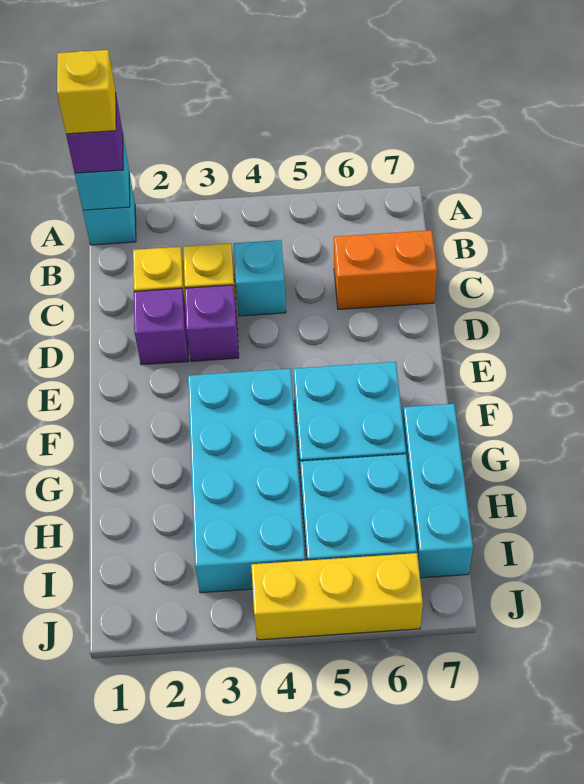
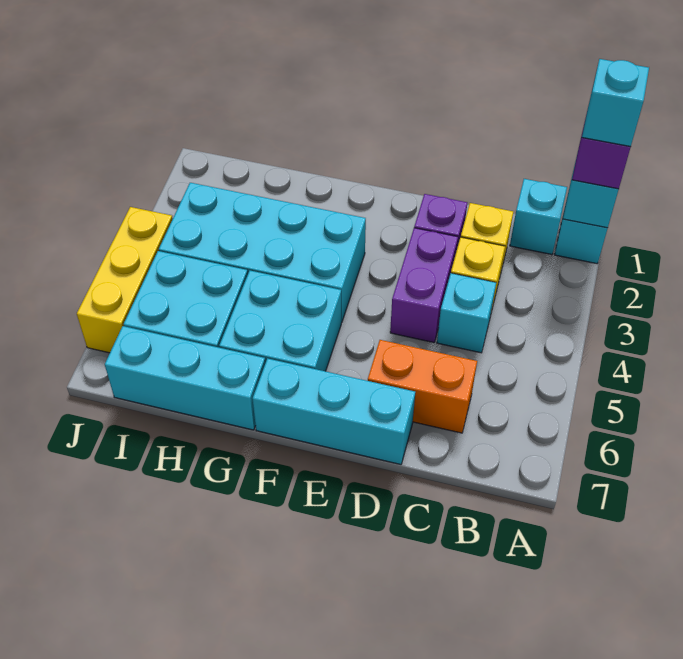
yellow brick A1 level 4 -> cyan brick A1 level 4
none -> cyan brick B1 level 1
orange brick C6:C7 level 1 -> orange brick C6:D6 level 1
purple brick D3 level 1 -> purple brick D3:D4 level 1
none -> cyan brick D7:F7 level 1

